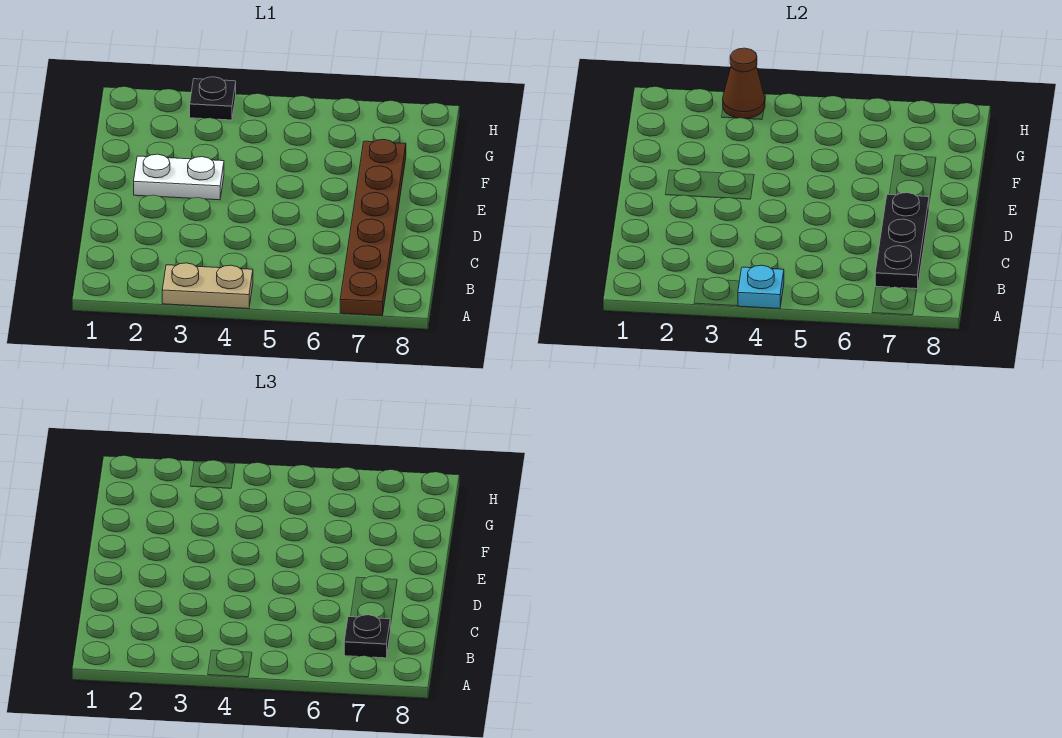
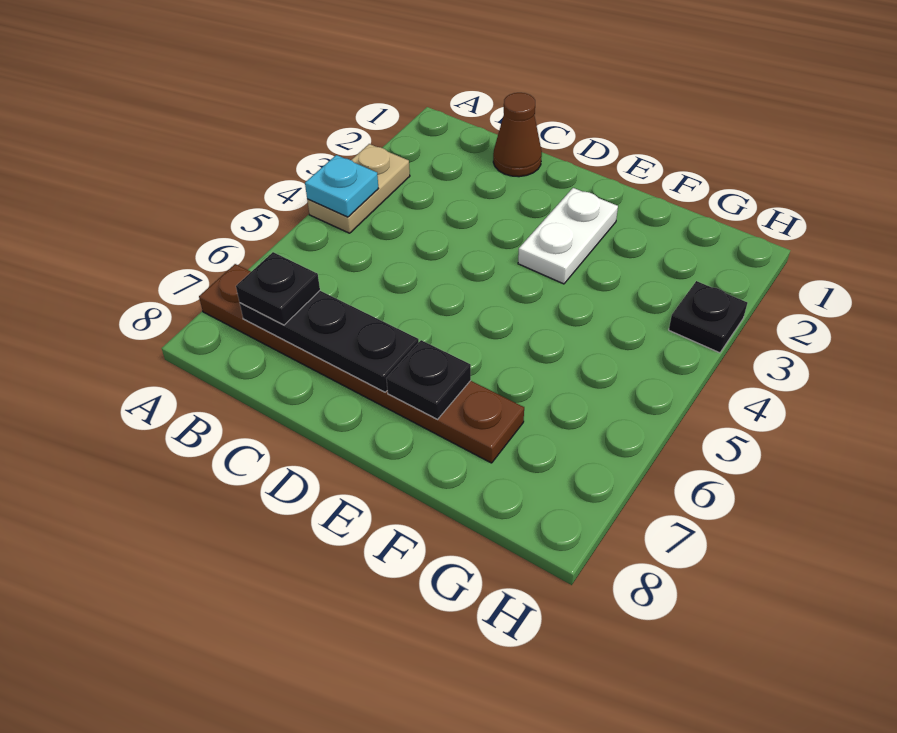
none -> black plate E7 level 2
brown cone H3 level 2 -> brown cone C1 level 1

